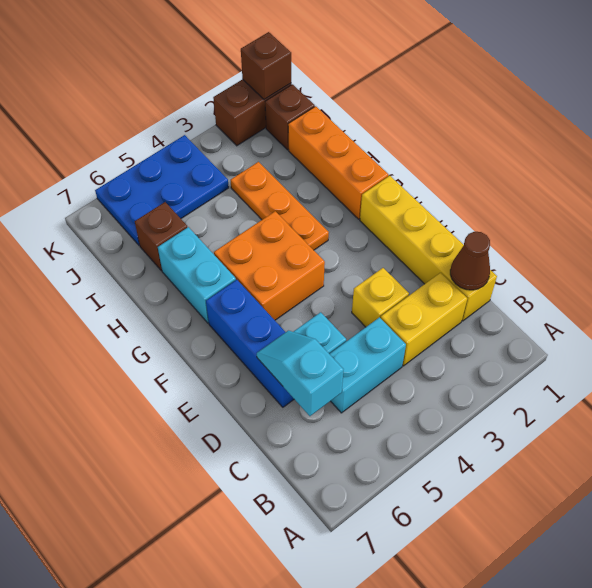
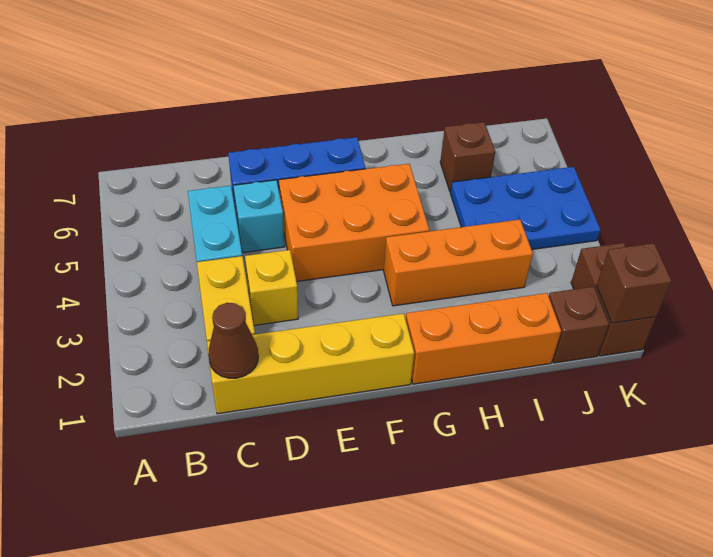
cyan slope C6:D6 level 2 top C -> none
orange brick F4:G5 level 1 -> orange brick E4:G5 level 1
orange plate G3:I3 level 1 -> orange brick G3:I3 level 1
cyan brick G6:H6 level 1 -> none
blue plate J4:K6 level 1 -> blue plate I4:K5 level 1

